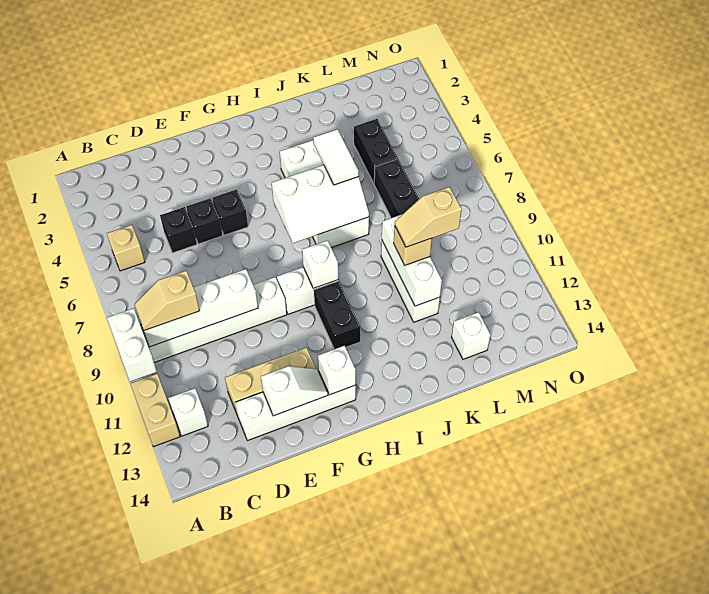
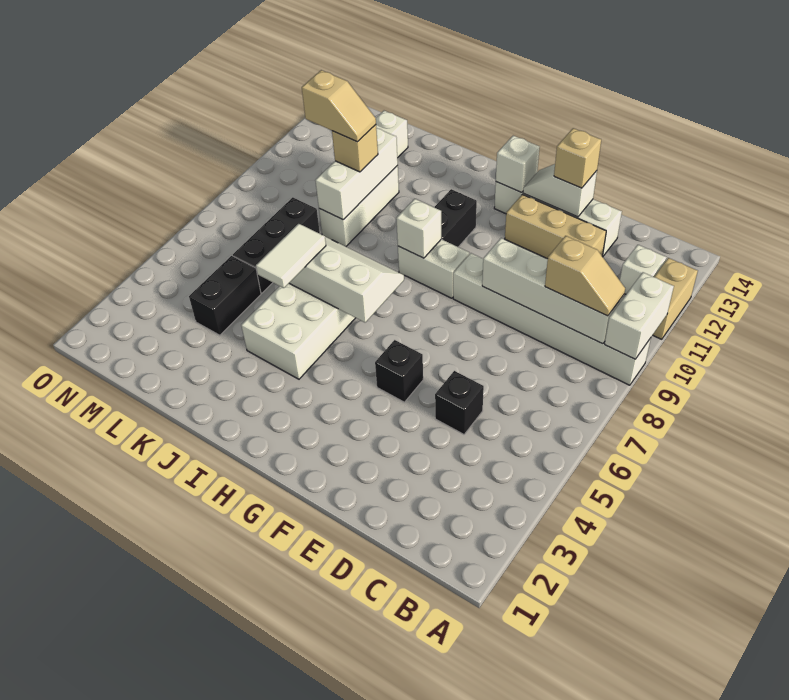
tan brick B5 level 1 -> tan brick E13 level 3
black brick E5 level 1 -> none

